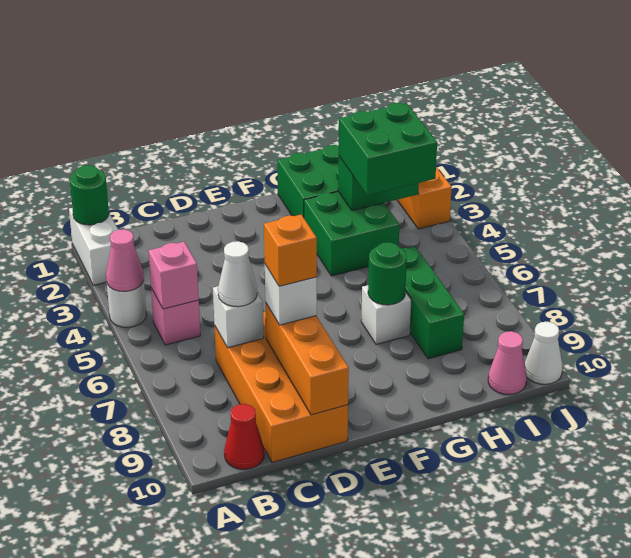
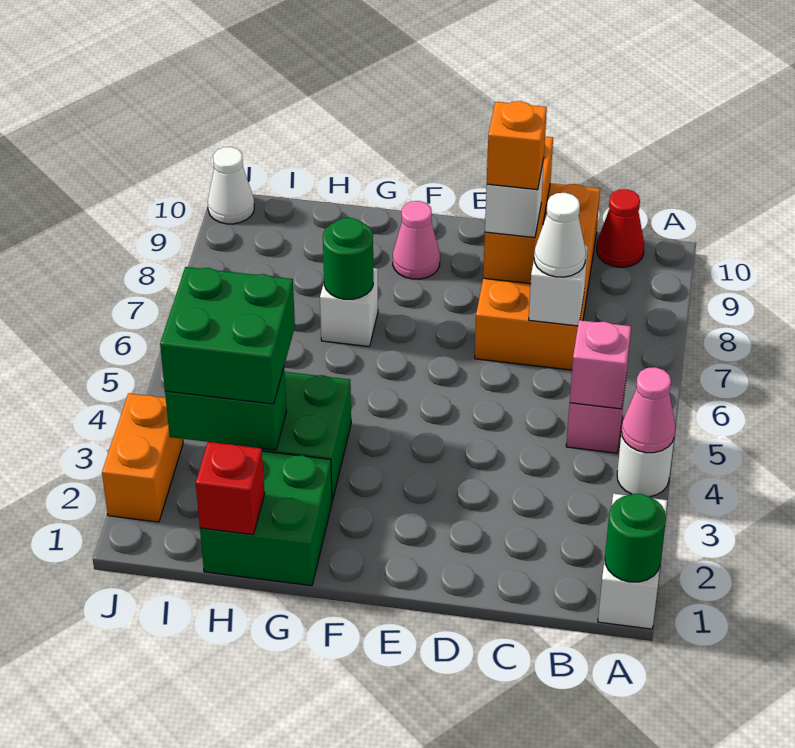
none -> red brick H1 level 2
green brick H6:H8 level 1 -> none
pink cone I10 level 1 -> pink cone F9 level 1

